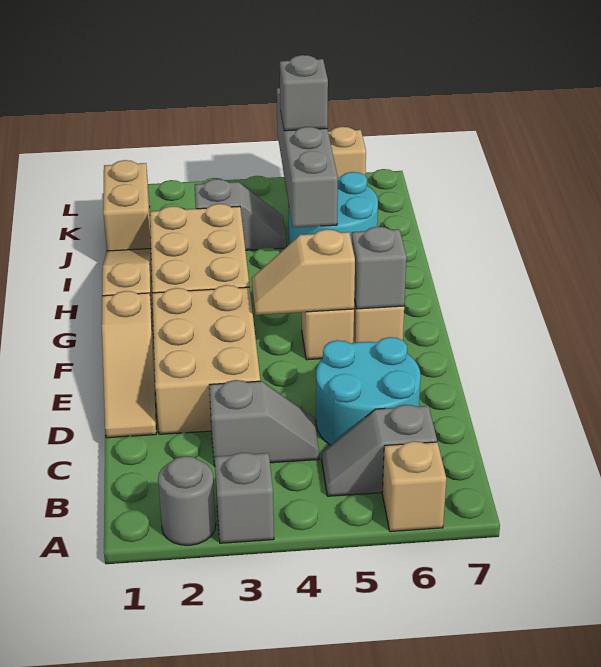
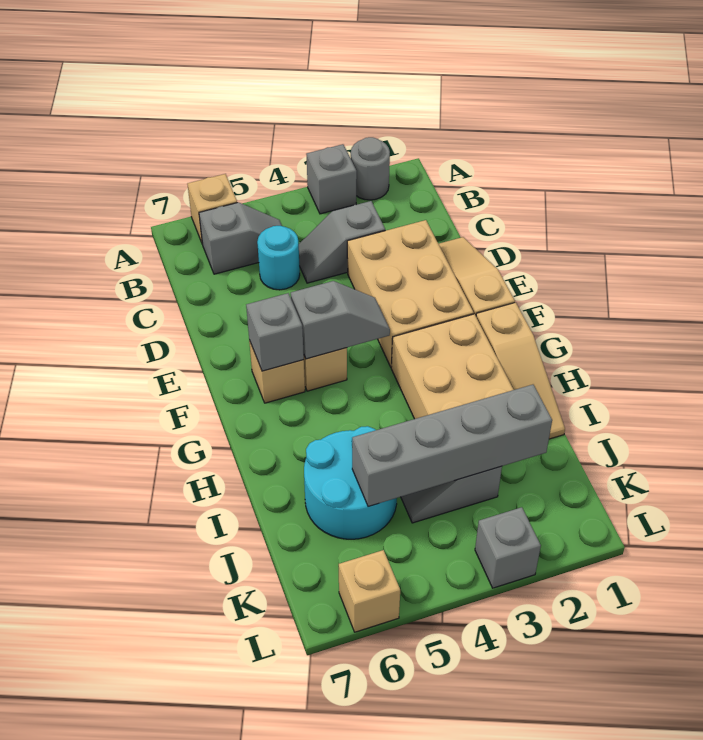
cyan round brick C5:D6 level 1 -> cyan round brick C5 level 1
tan slope F4:F5 level 2 top 5 -> grey slope F4:F5 level 2 top 5
grey brick I5:L5 level 2 -> grey brick J2:J5 level 2
tan brick J1:K1 level 1 -> none
grey brick K5 level 3 -> grey brick L3 level 1

